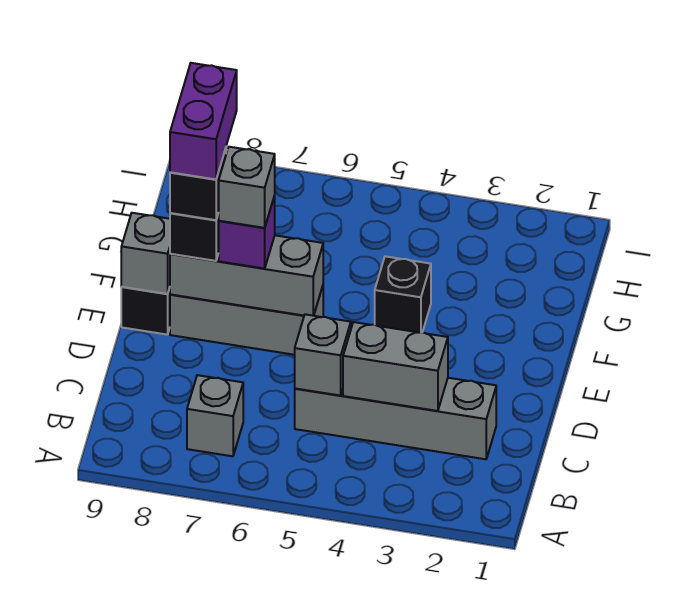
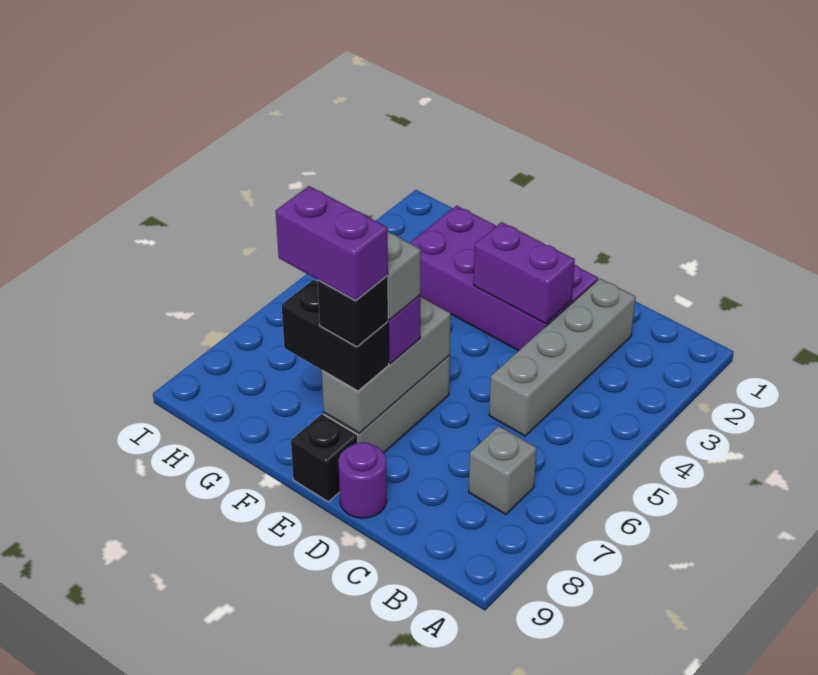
grey brick C3:C4 level 2 -> none
grey brick C5 level 2 -> none
none -> purple brick D2:G3 level 1
none -> purple brick D3:E3 level 2
none -> purple round brick D9 level 1
grey brick E9 level 2 -> none
black brick F4 level 1 -> none

